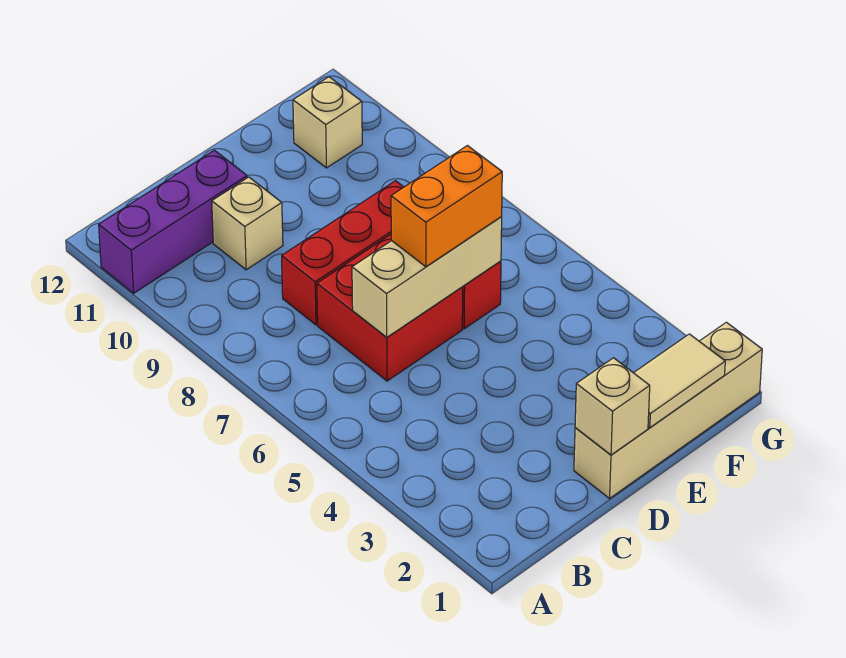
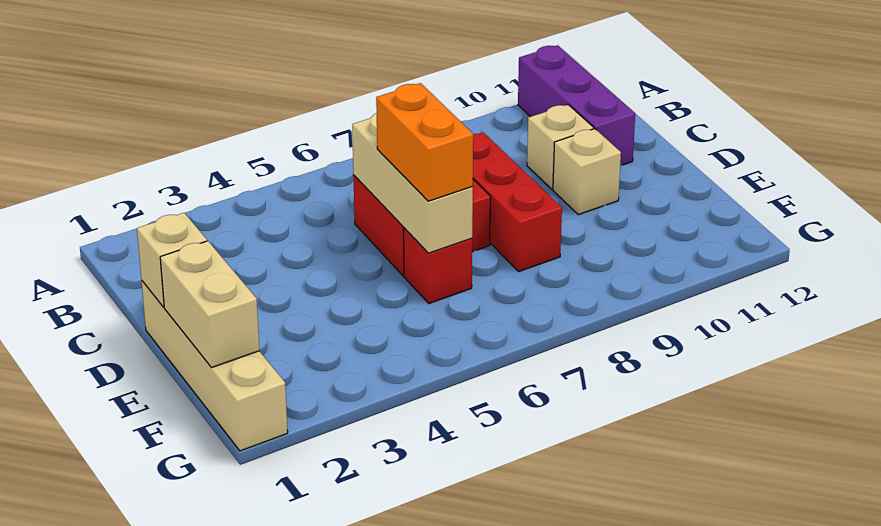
tan tile E1:F1 level 2 -> tan brick E1:F1 level 2
tan brick F11 level 1 -> tan brick D10 level 1

